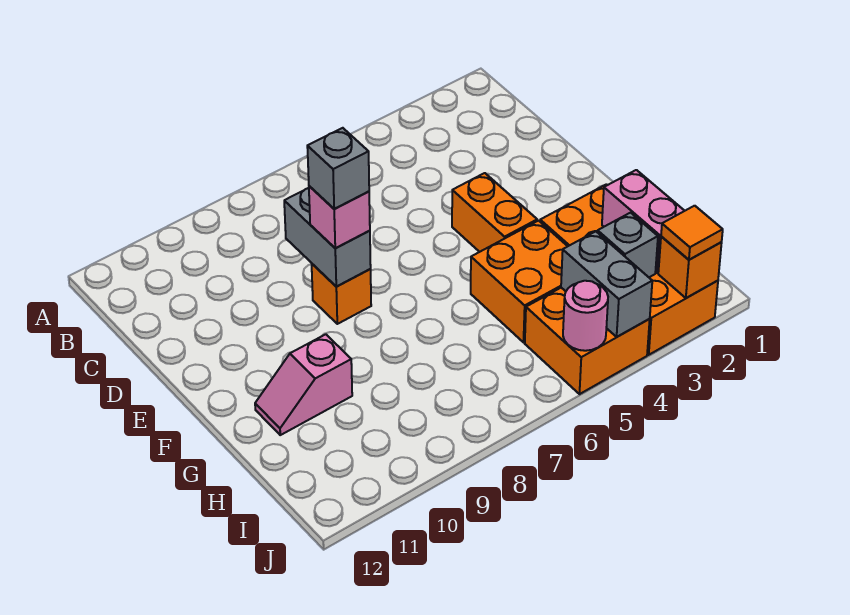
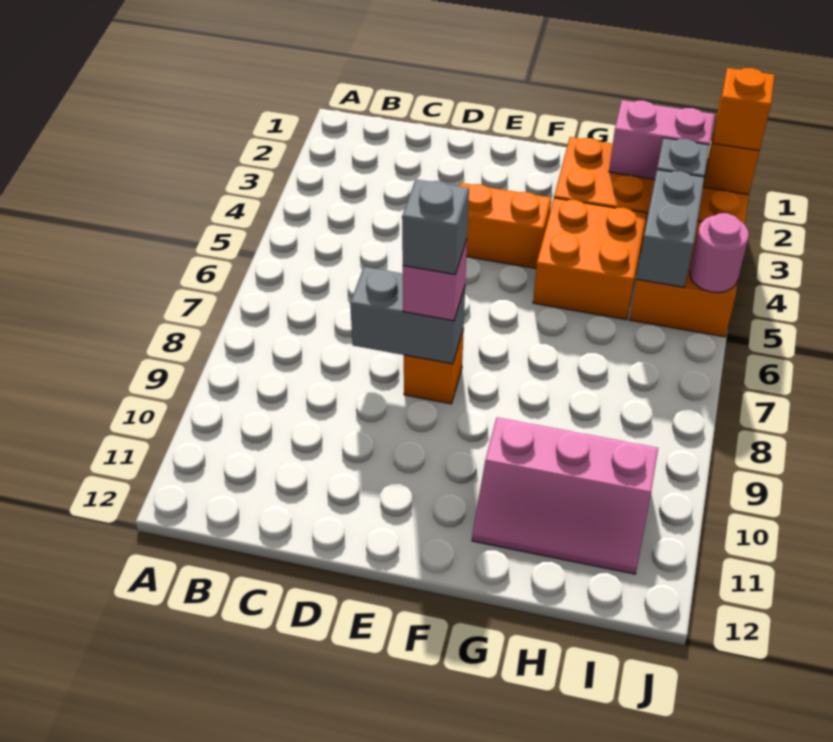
pink slope G10:G11 level 1 top 10 -> pink slope G10:I11 level 1 top 10
grey brick I4:J4 level 2 -> grey brick I4:I5 level 2
orange tile J2 level 3 -> orange brick J2 level 3

